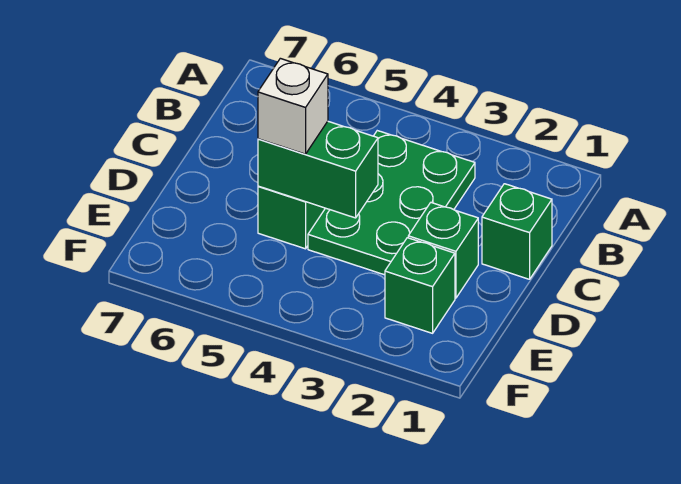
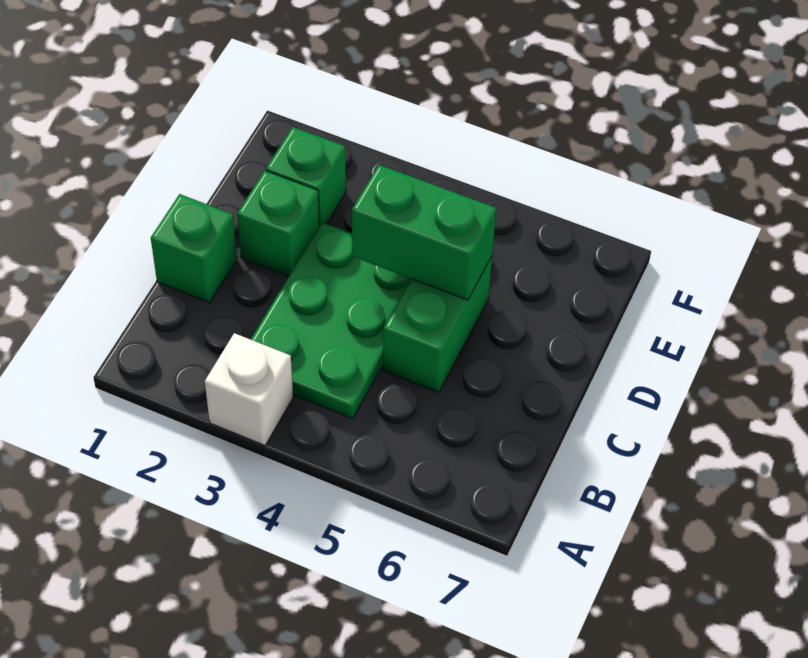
white brick D5 level 3 -> white brick A3 level 1

